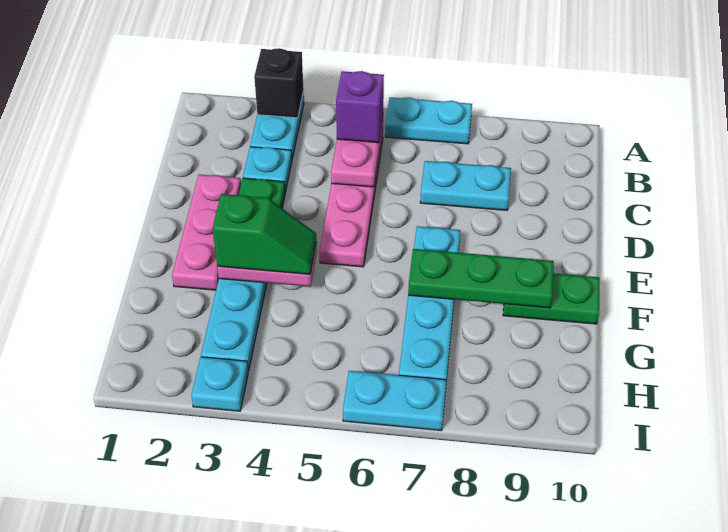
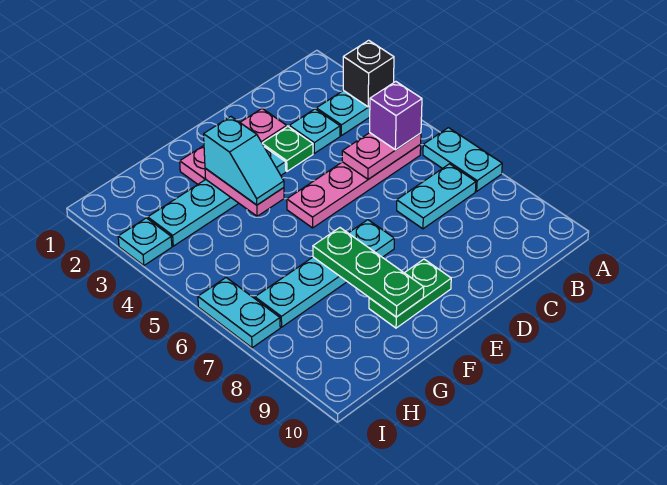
cyan plate C7:C8 level 1 -> cyan plate B7:C7 level 1
green slope F3:F4 level 3 top 3 -> cyan slope F3:F4 level 3 top 3
green plate F9:F10 level 1 -> green plate E9:F9 level 1

